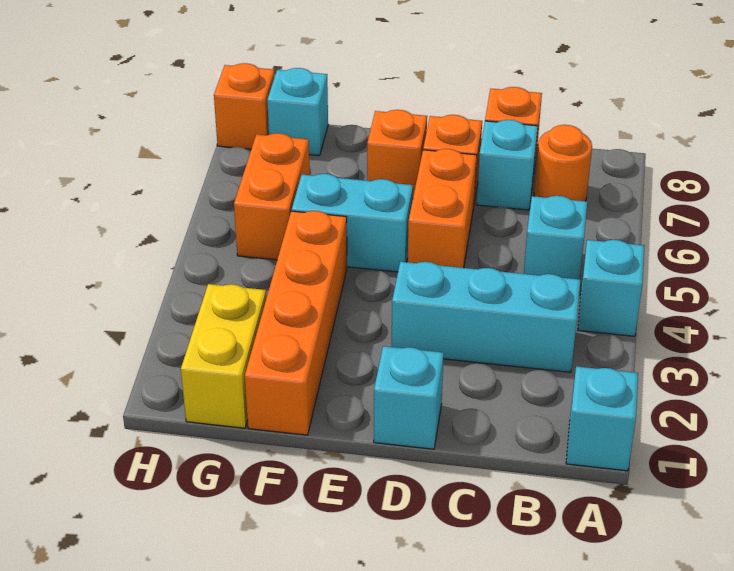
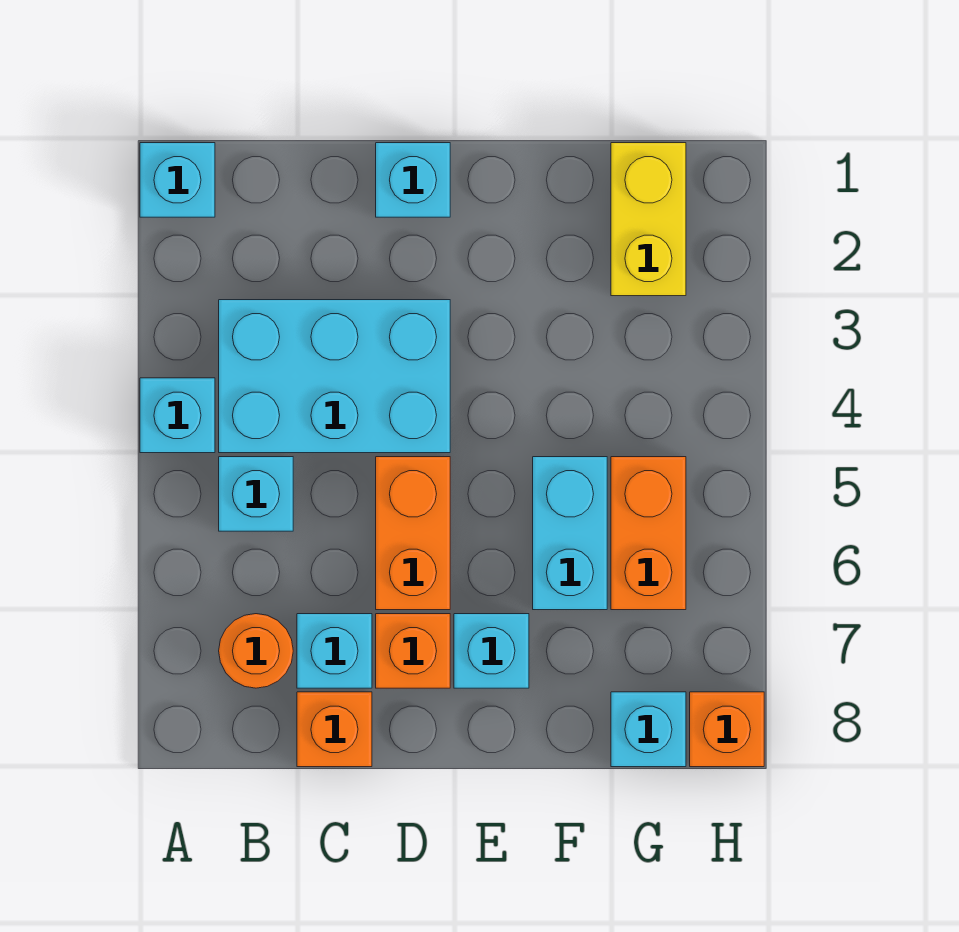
cyan brick B3:D3 level 1 -> cyan brick B3:D4 level 1
cyan brick E5:F5 level 1 -> cyan brick F5:F6 level 1
orange brick E7 level 1 -> cyan brick E7 level 1
orange brick F1:F4 level 1 -> none

